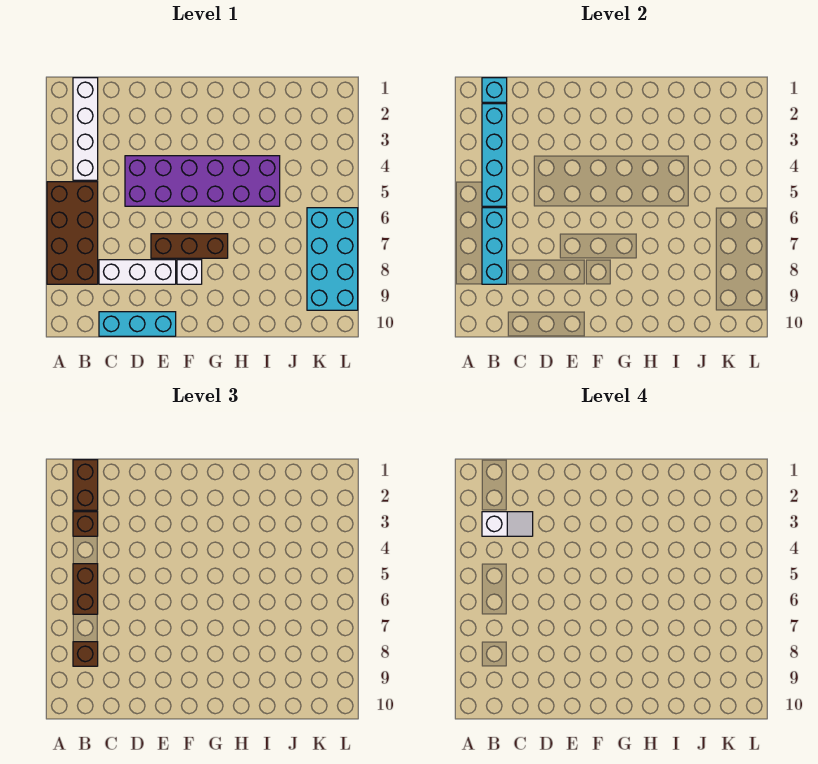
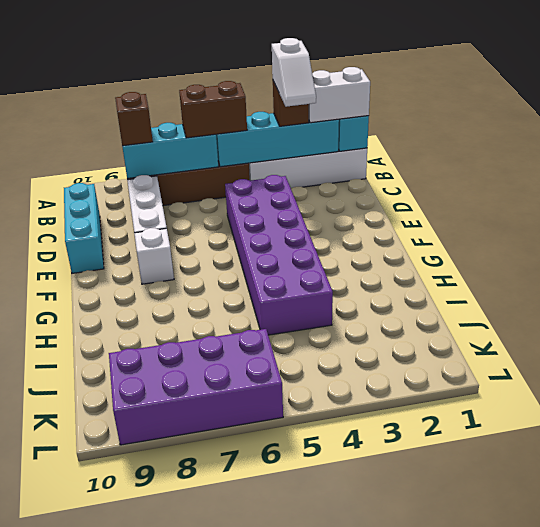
brown brick B1:B2 level 3 -> white brick B1:B2 level 3
brown brick E7:G7 level 1 -> none
cyan brick K6:L9 level 1 -> purple brick K6:L9 level 1

